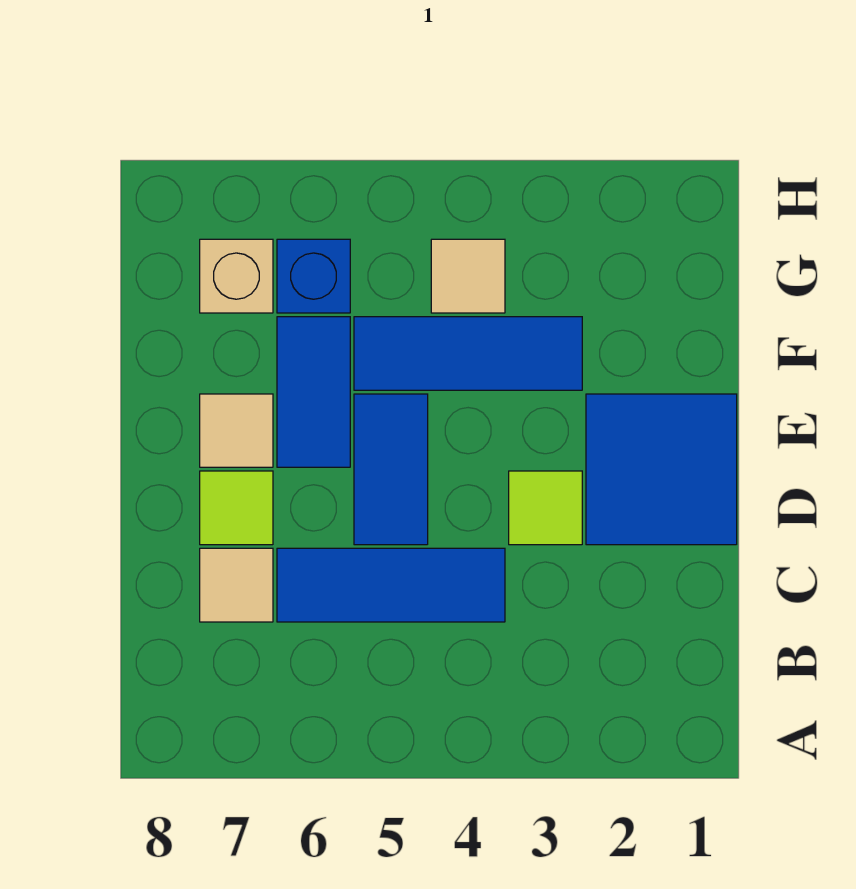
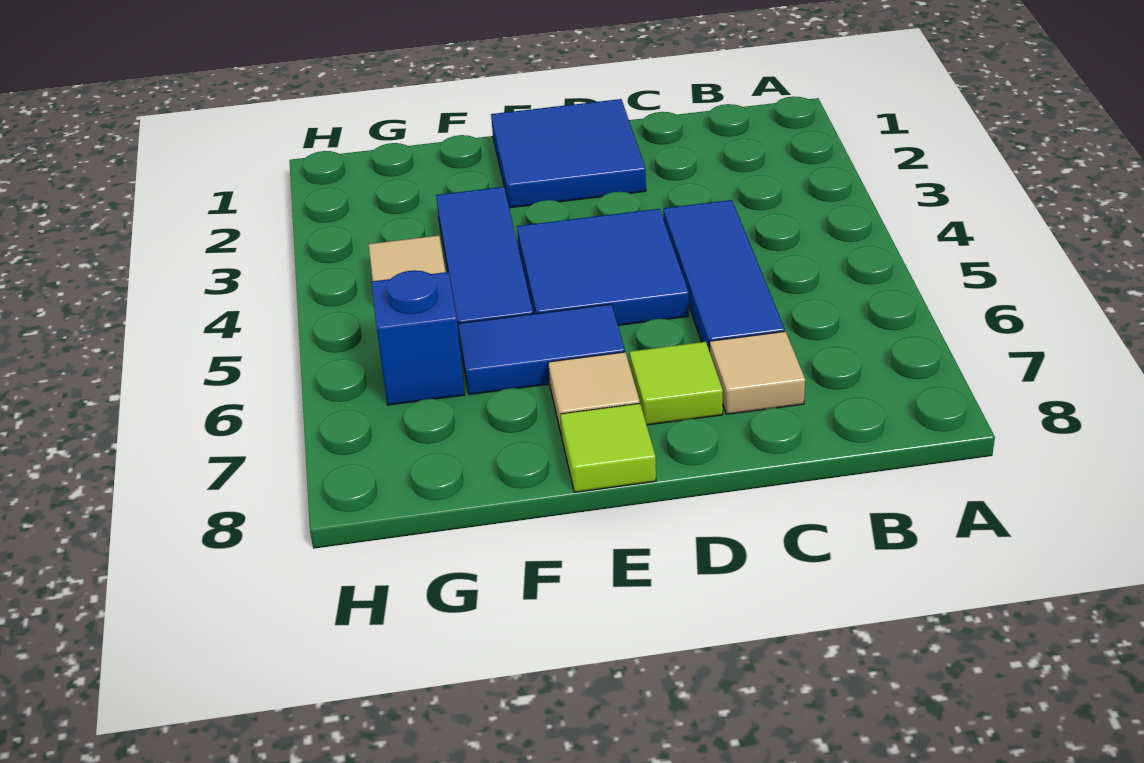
lime tile D3 level 1 -> lime tile E8 level 1
blue tile D5:E5 level 1 -> blue tile D4:E5 level 1
tan brick G7 level 1 -> none

